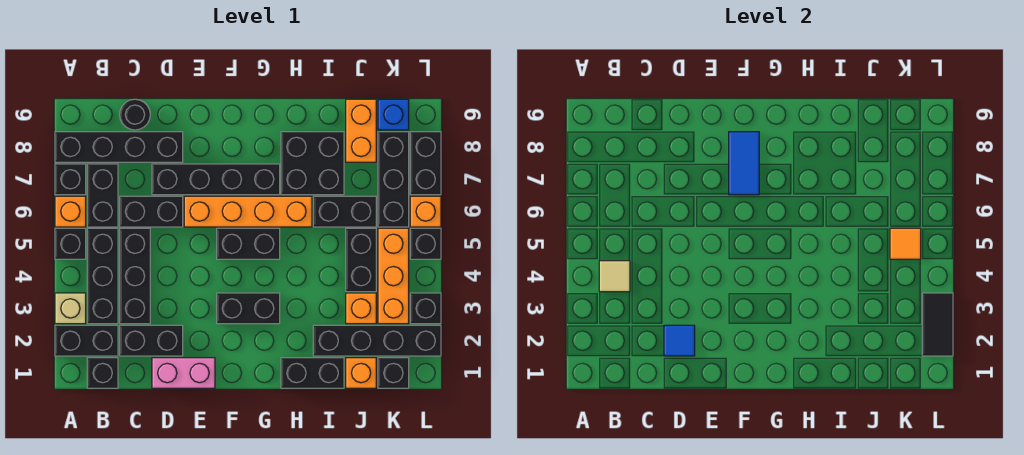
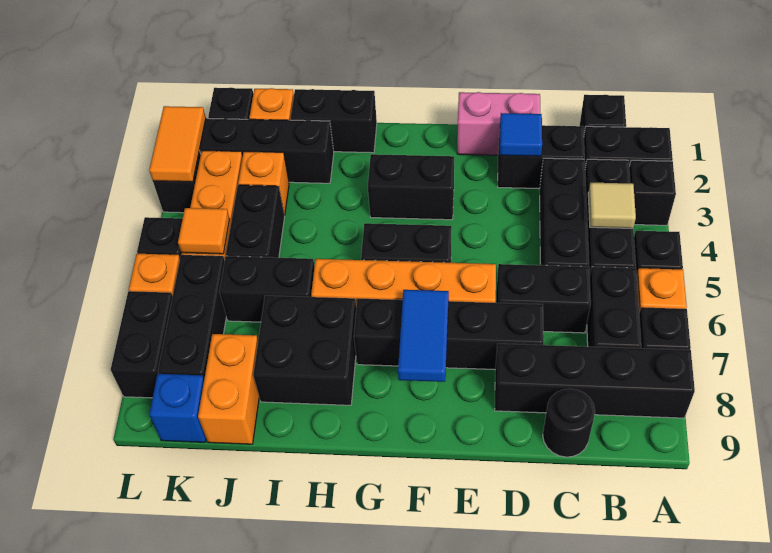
tan brick A3 level 1 -> black brick A3 level 1
black tile L2:L3 level 2 -> orange tile L2:L3 level 2

